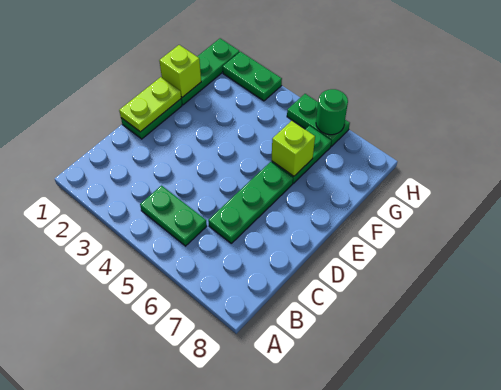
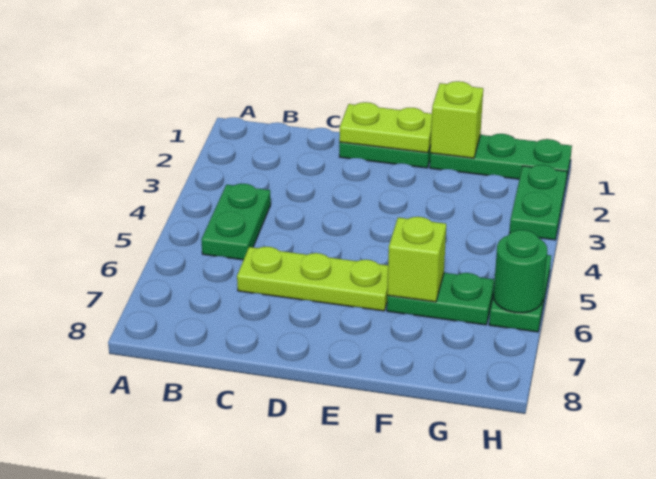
green plate C6:E6 level 1 -> lime plate C6:E6 level 1

